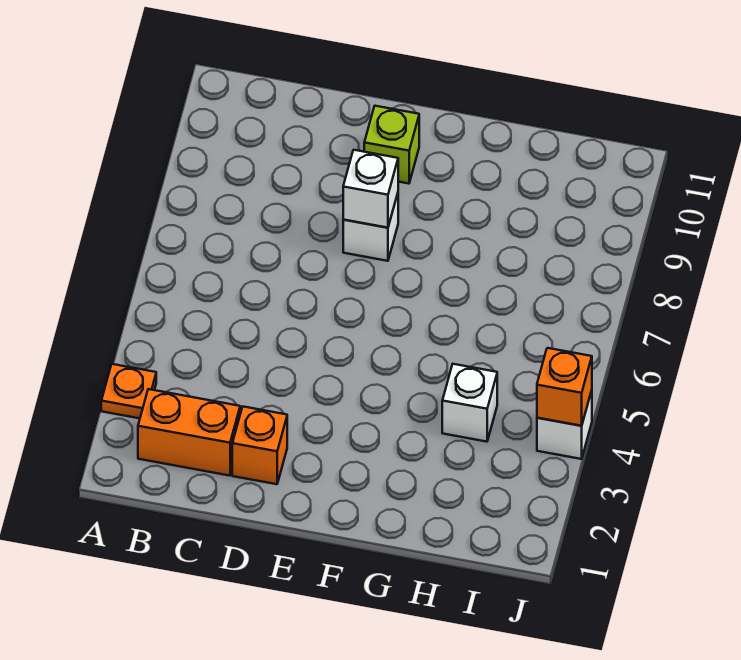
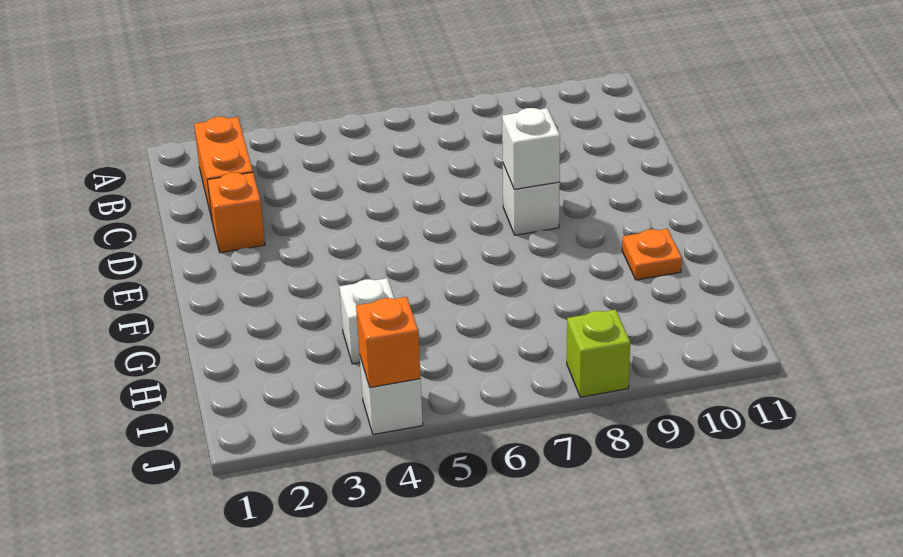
orange plate A3 level 1 -> orange plate G10 level 1
lime brick E10 level 1 -> lime brick J8 level 1

